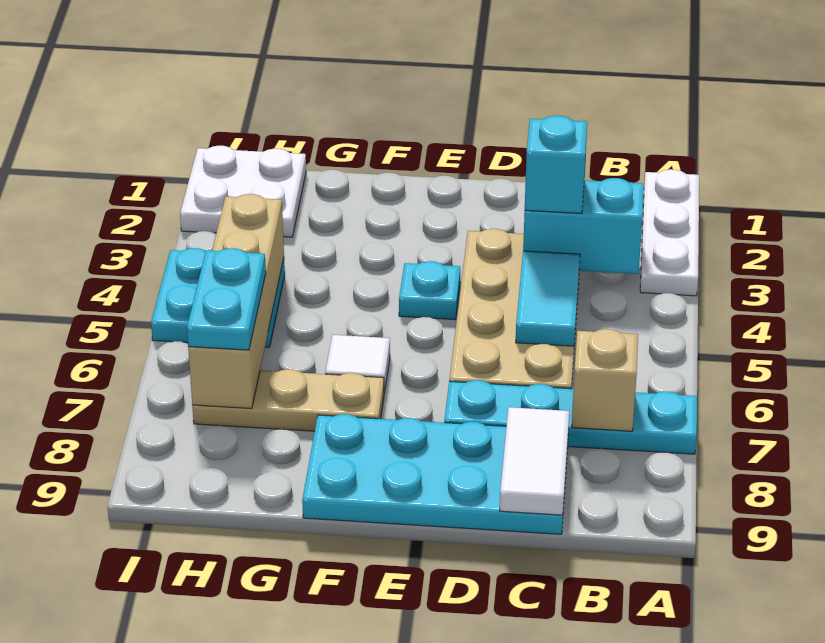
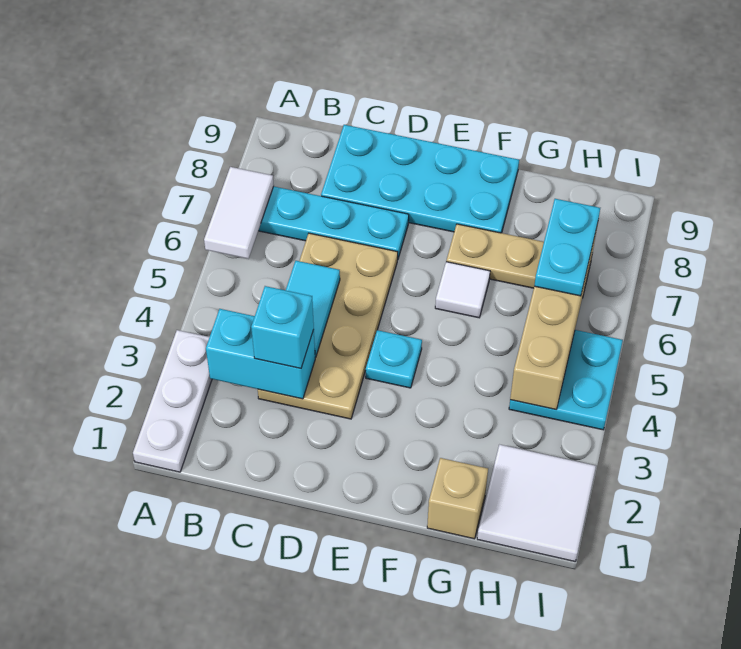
tan brick B7 level 2 -> tan brick G1 level 1
white tile C8:C9 level 2 -> white tile A6:A7 level 2
white plate H1:I2 level 1 -> white tile H1:I2 level 1

